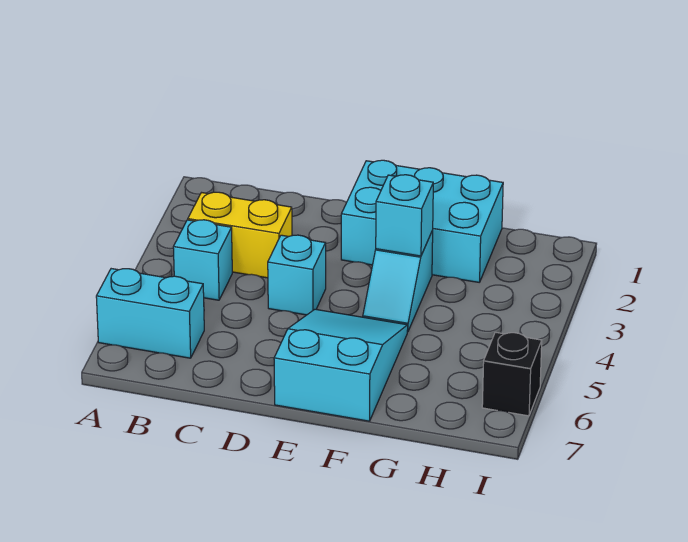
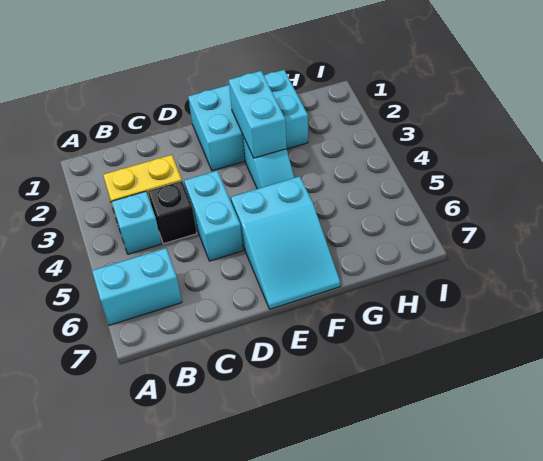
cyan brick D4 level 1 -> cyan brick D4:D5 level 1
cyan slope E5:F7 level 1 top 7 -> cyan slope E5:F7 level 1 top 5
cyan brick F3 level 2 -> cyan brick F2:F3 level 2
black brick I6 level 1 -> black brick C4 level 1

